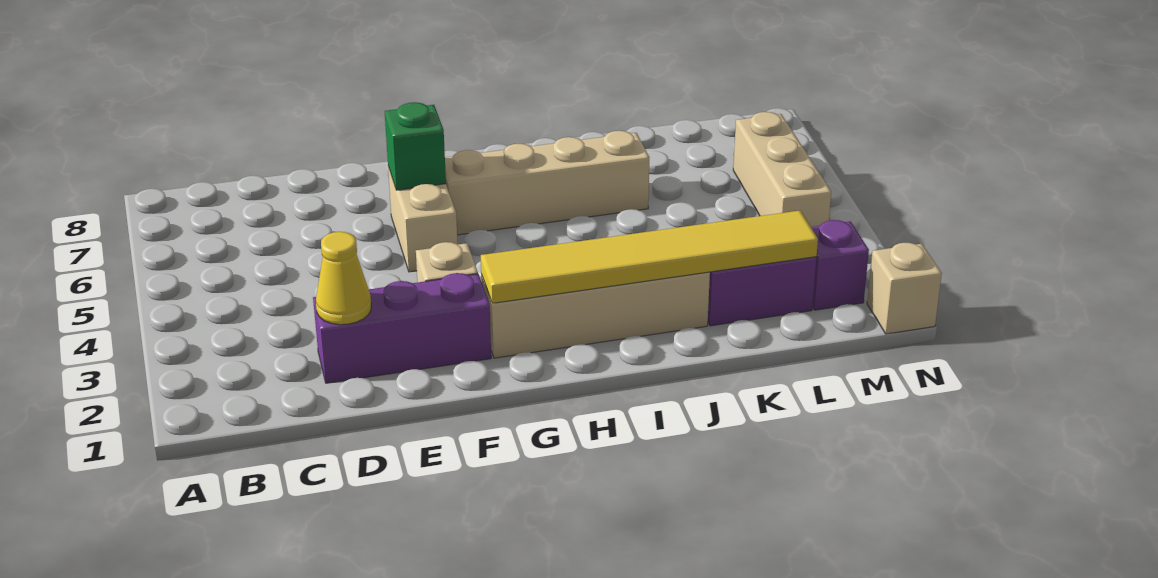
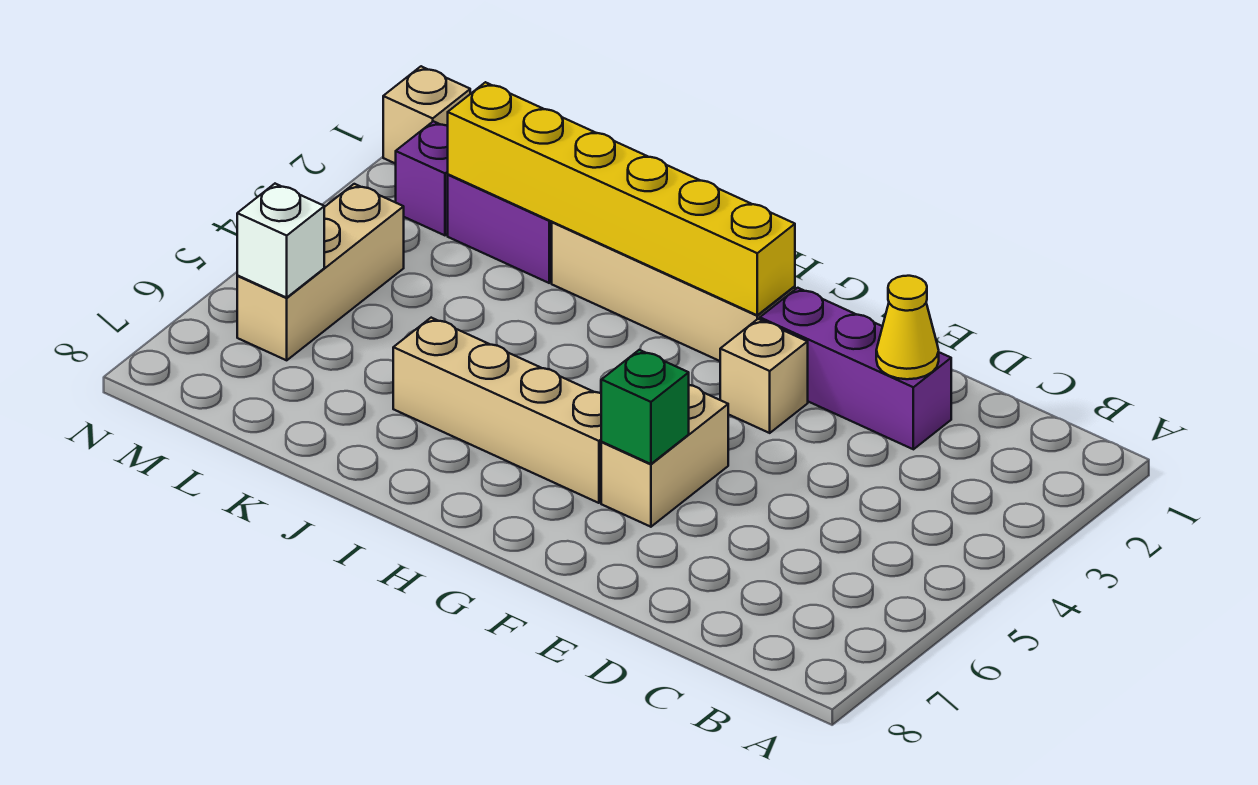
yellow tile G2:L2 level 2 -> yellow brick G2:L2 level 2
none -> white brick M6 level 2

